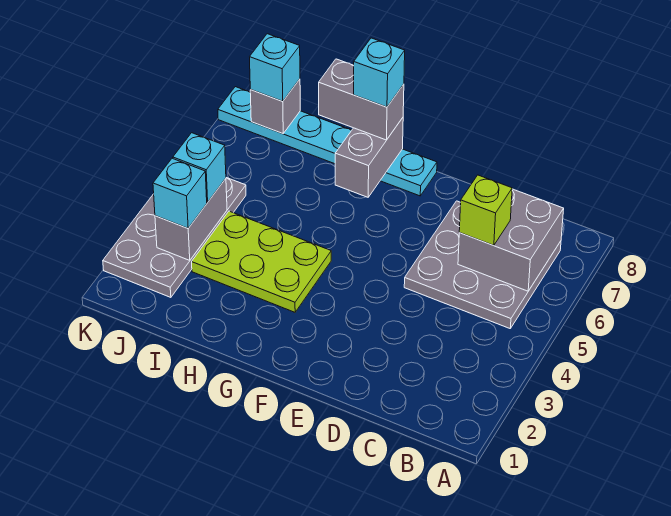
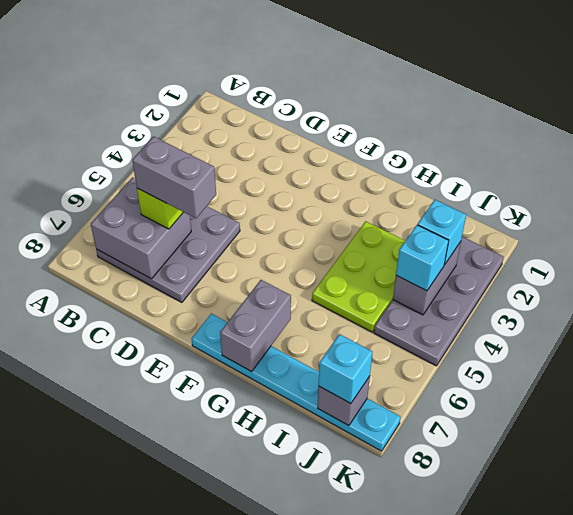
lime plate G3:I4 level 1 -> lime plate H3:I5 level 1
grey brick G8:H8 level 3 -> grey brick C6:D6 level 4
cyan brick G8 level 4 -> none

